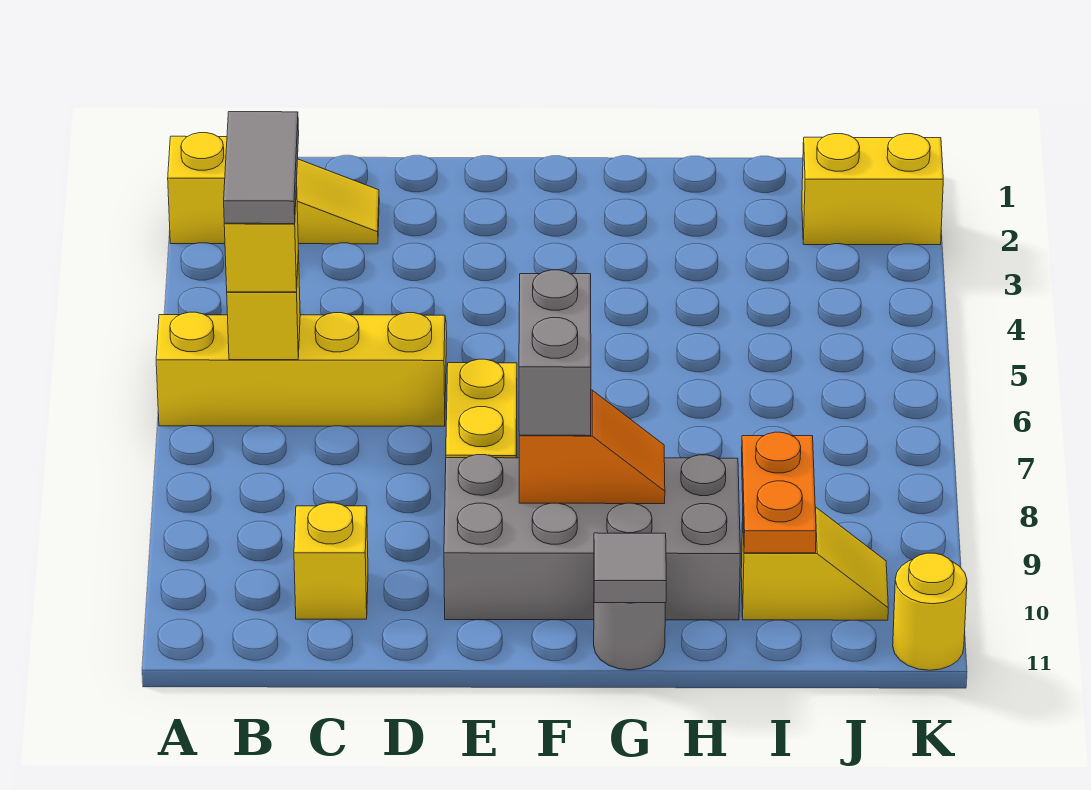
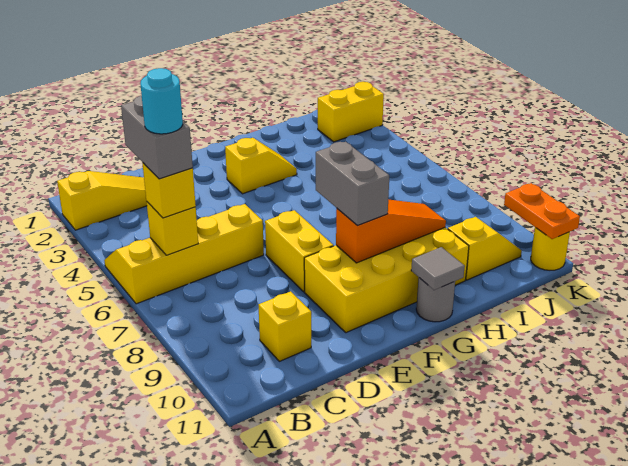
grey tile B5:B6 level 4 -> grey brick B5:B6 level 4
none -> cyan round brick B6 level 5
grey brick E9:H10 level 1 -> yellow brick E9:H10 level 1
none -> yellow slope F3:G3 level 1 top F
orange slope F9:G9 level 2 top F -> orange slope F9:H9 level 2 top F
orange plate I9:I10 level 2 -> orange plate K10:K11 level 2

